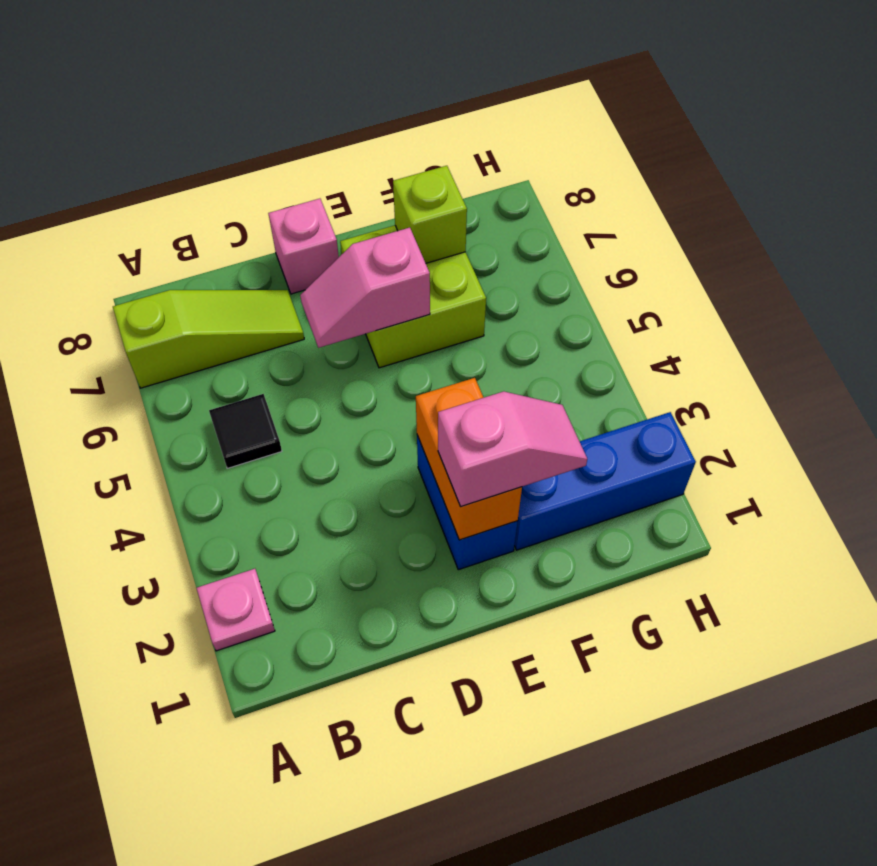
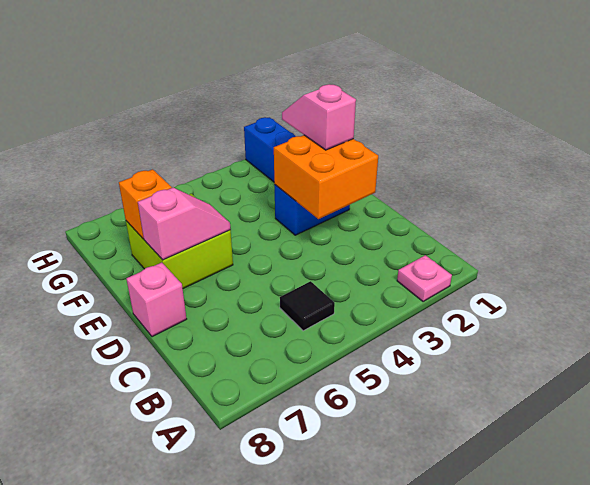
lime slope A7:C7 level 1 top A -> none
pink slope D6:E6 level 2 top E -> pink slope E6:E7 level 2 top 7
orange brick E2:E3 level 2 -> orange brick D2:E3 level 2
lime brick F7 level 2 -> orange brick F7 level 2

